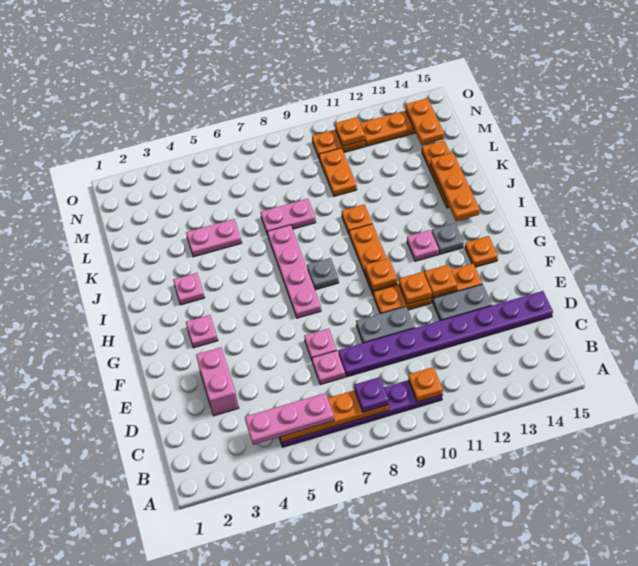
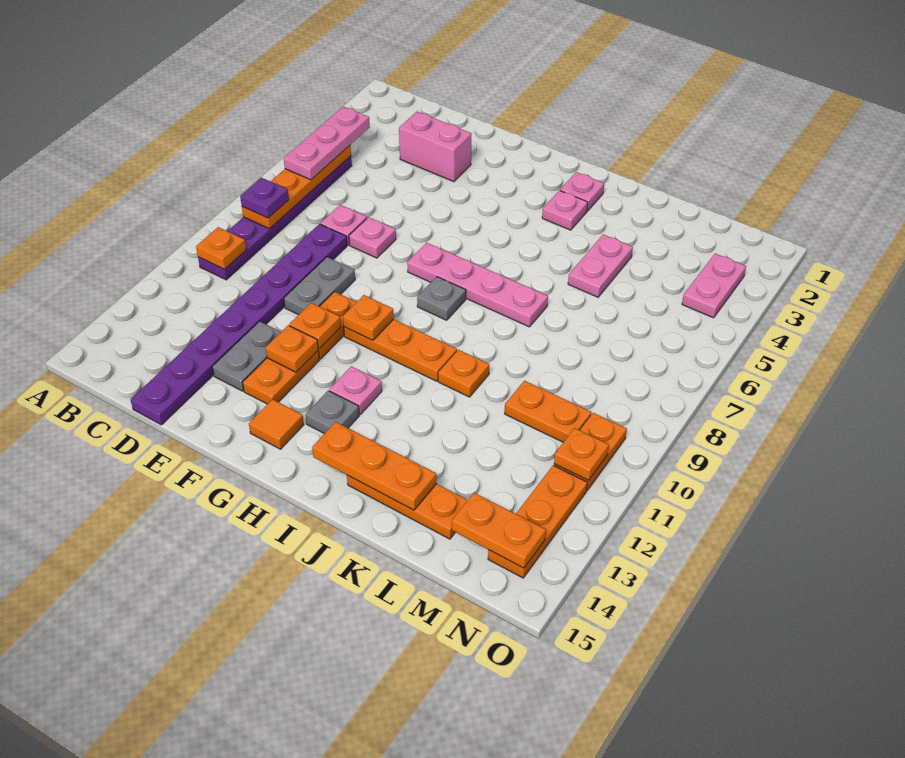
pink plate G3 level 1 -> pink plate I2 level 1
orange plate G14 level 1 -> orange tile G14 level 1
pink plate K7:K8 level 1 -> pink plate N3:N4 level 1

